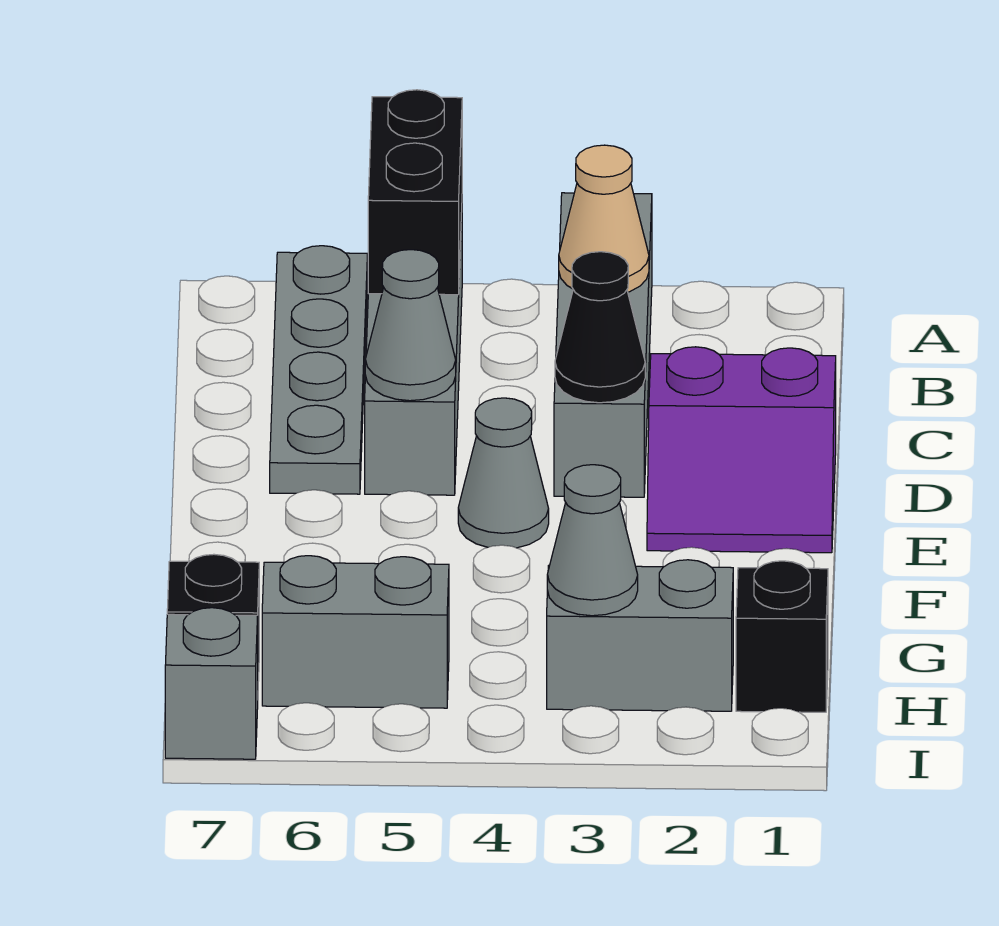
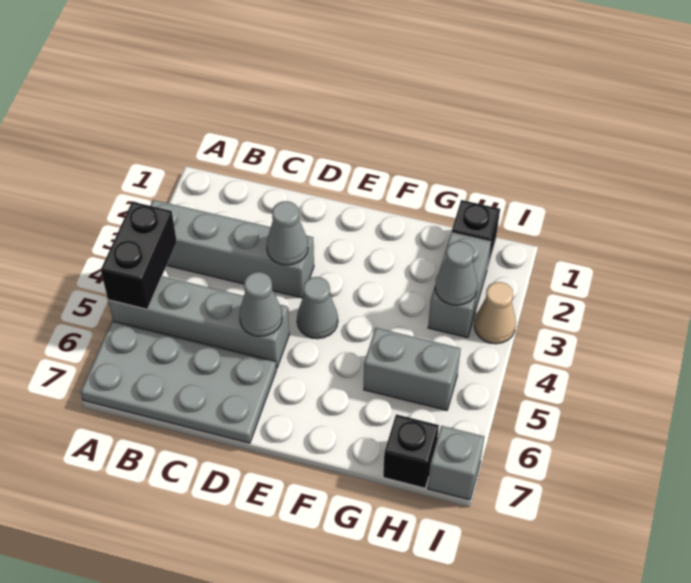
black brick A5:B5 level 2 -> black brick A4:A5 level 2
grey plate A6:D6 level 1 -> grey plate A6:D7 level 1
tan cone B3 level 2 -> tan cone I3 level 1
purple slope D1:E2 level 1 top D -> none
black cone D3 level 2 -> grey cone D3 level 2
grey brick H5:H6 level 1 -> grey brick G5:H5 level 1

